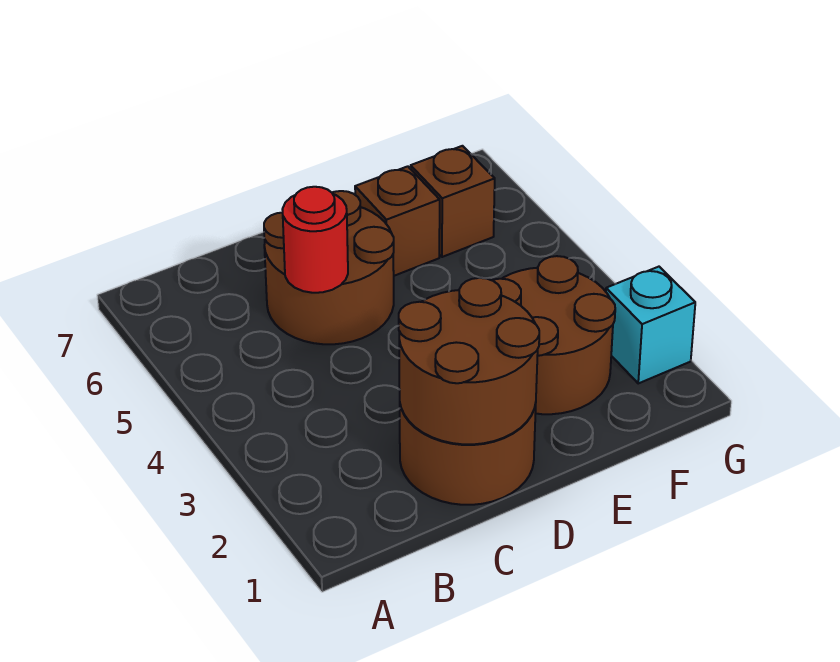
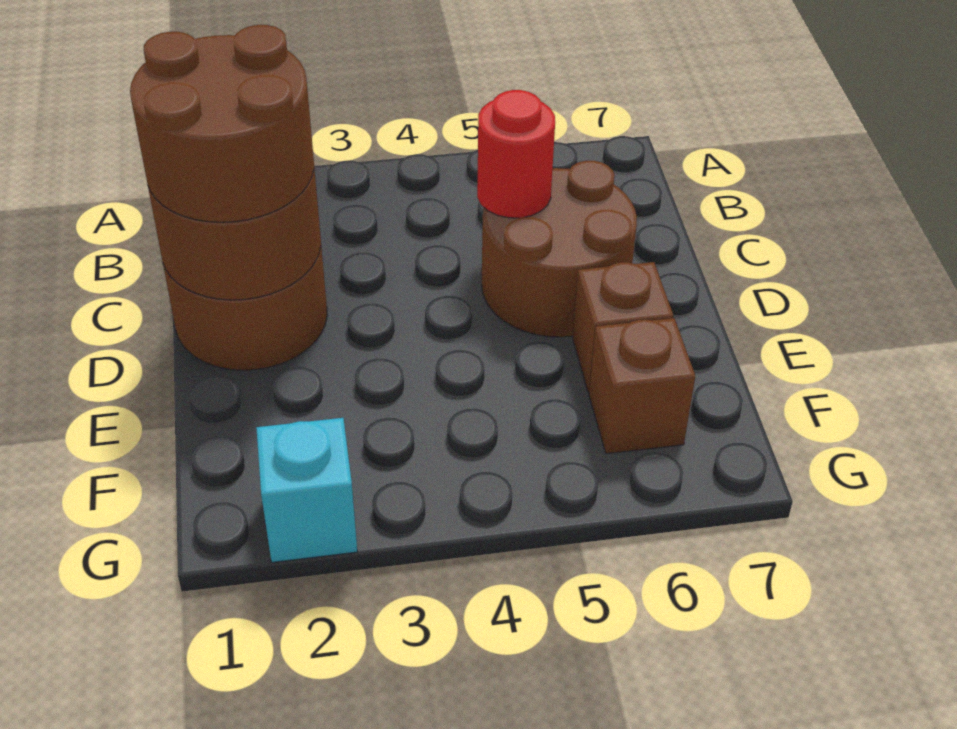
brown round brick E2:F3 level 1 -> brown round brick C1:D2 level 3

